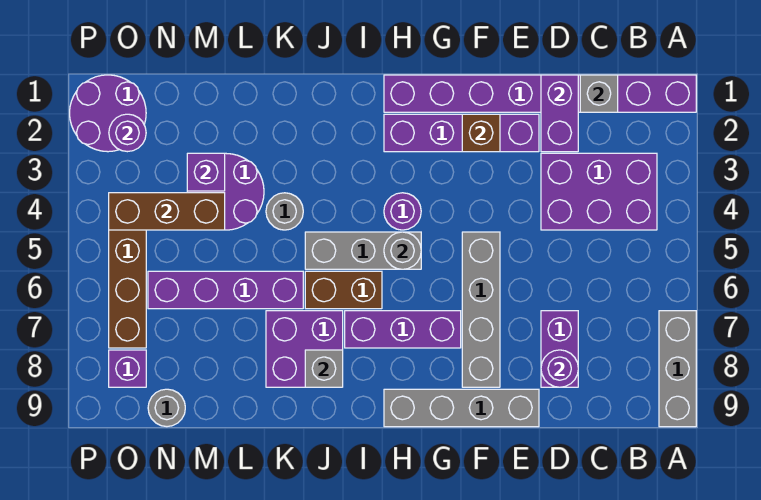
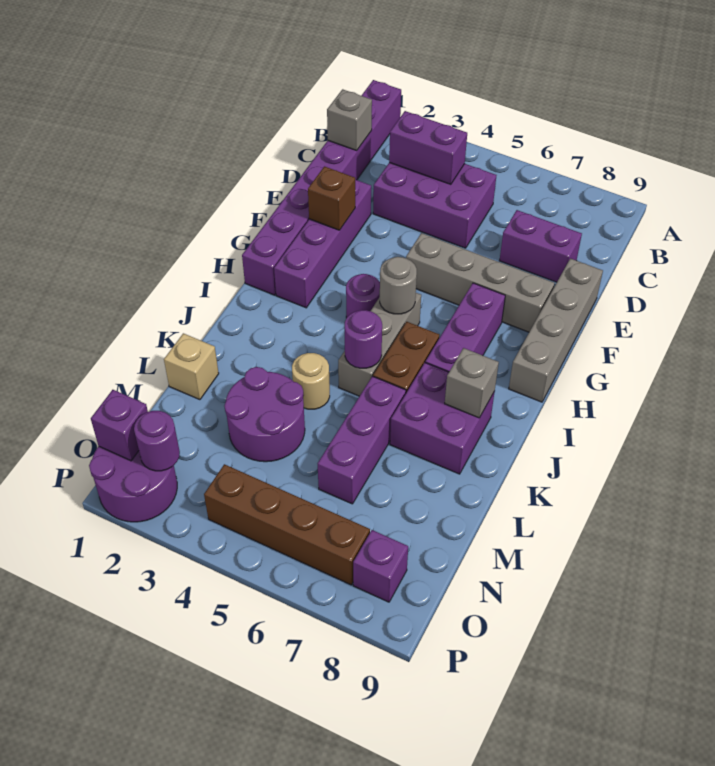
grey brick A7:A9 level 1 -> none
purple brick B3:D4 level 1 -> purple brick C3:D5 level 1
purple brick D1:D2 level 2 -> purple brick C3:C4 level 2
purple round brick D8 level 2 -> purple round brick J5 level 2
grey round brick K4 level 1 -> tan round brick K4 level 1
purple brick K6:N6 level 1 -> purple brick K6:M6 level 1
none -> tan brick L1 level 1
purple brick M3 level 2 -> purple brick O1 level 2
brown brick M4:O4 level 2 -> none
grey round brick N9 level 1 -> none

